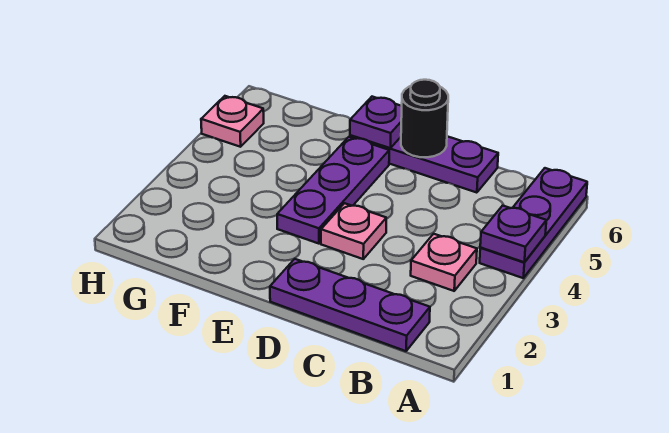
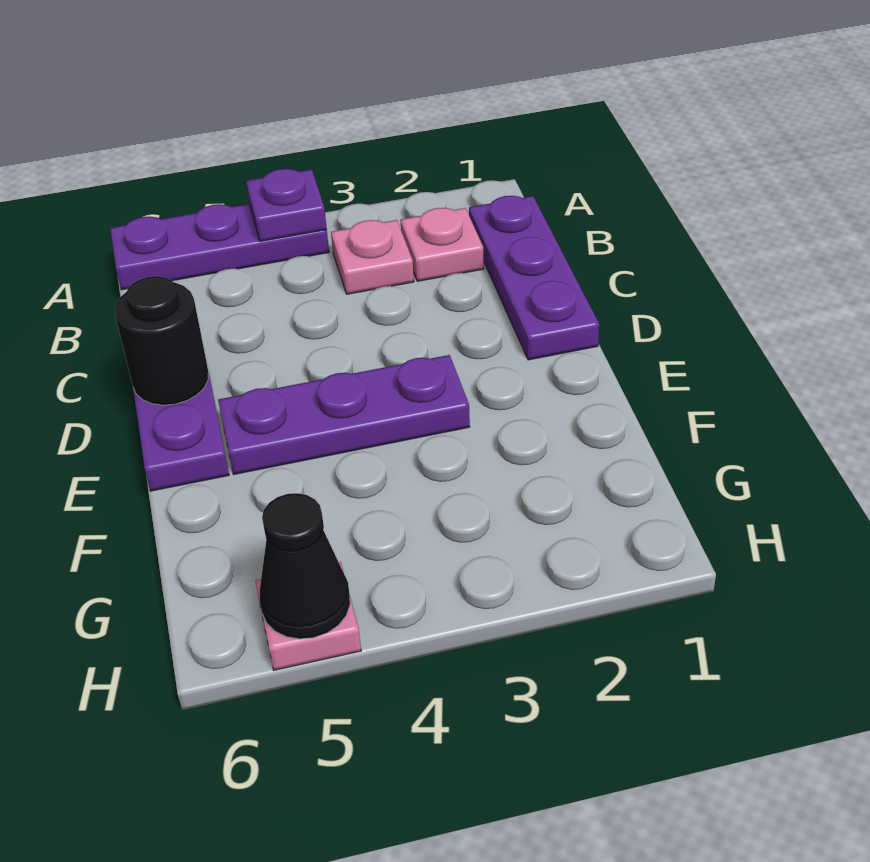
pink plate D3 level 1 -> pink plate B2 level 1
purple plate E6 level 2 -> none
none -> black cone H5 level 2

